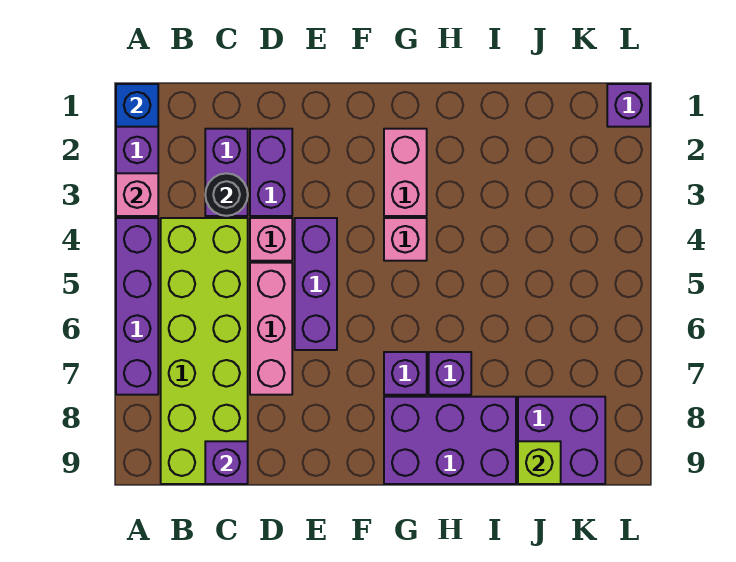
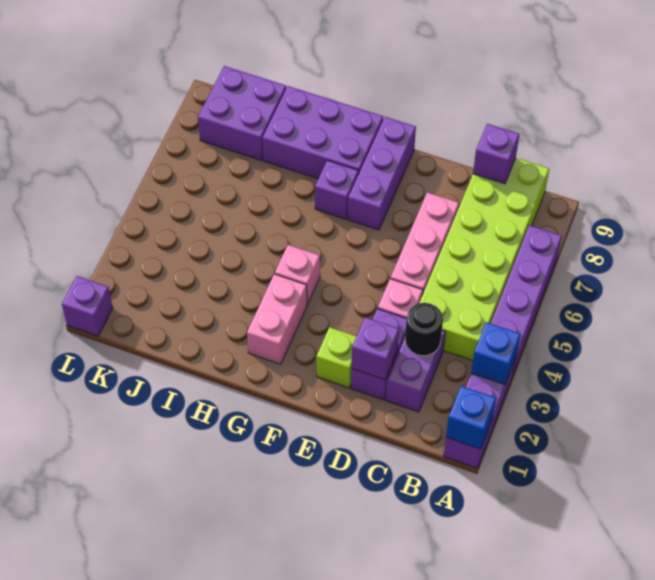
pink brick A3 level 2 -> blue brick A3 level 2
purple brick E4:E6 level 1 -> purple brick F7:F9 level 1
purple brick H7 level 1 -> purple brick D2 level 2
lime brick J9 level 2 -> lime brick E2 level 1

